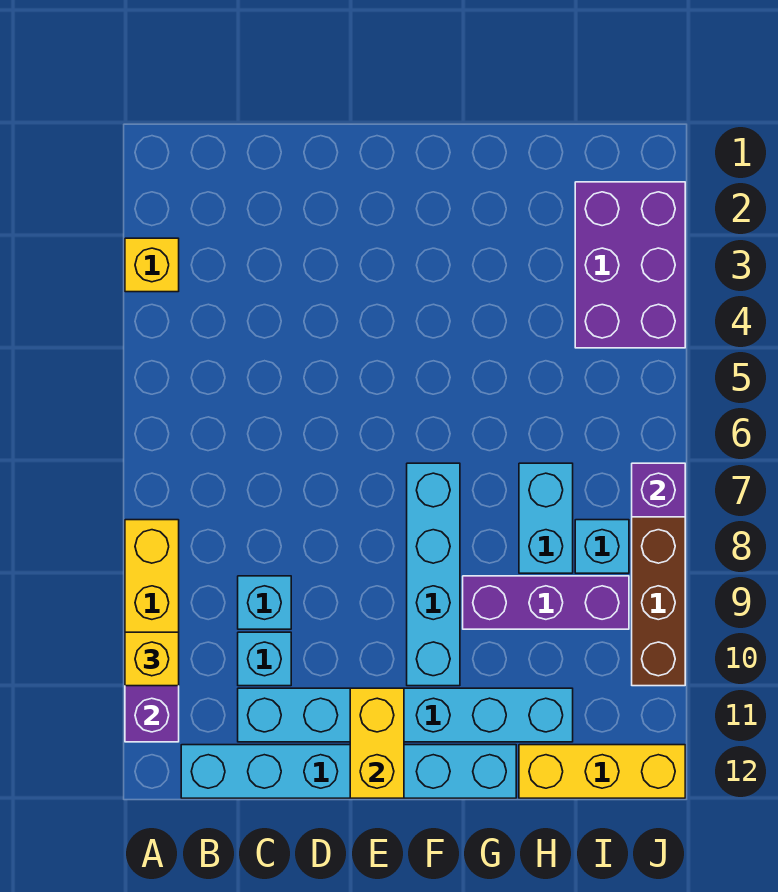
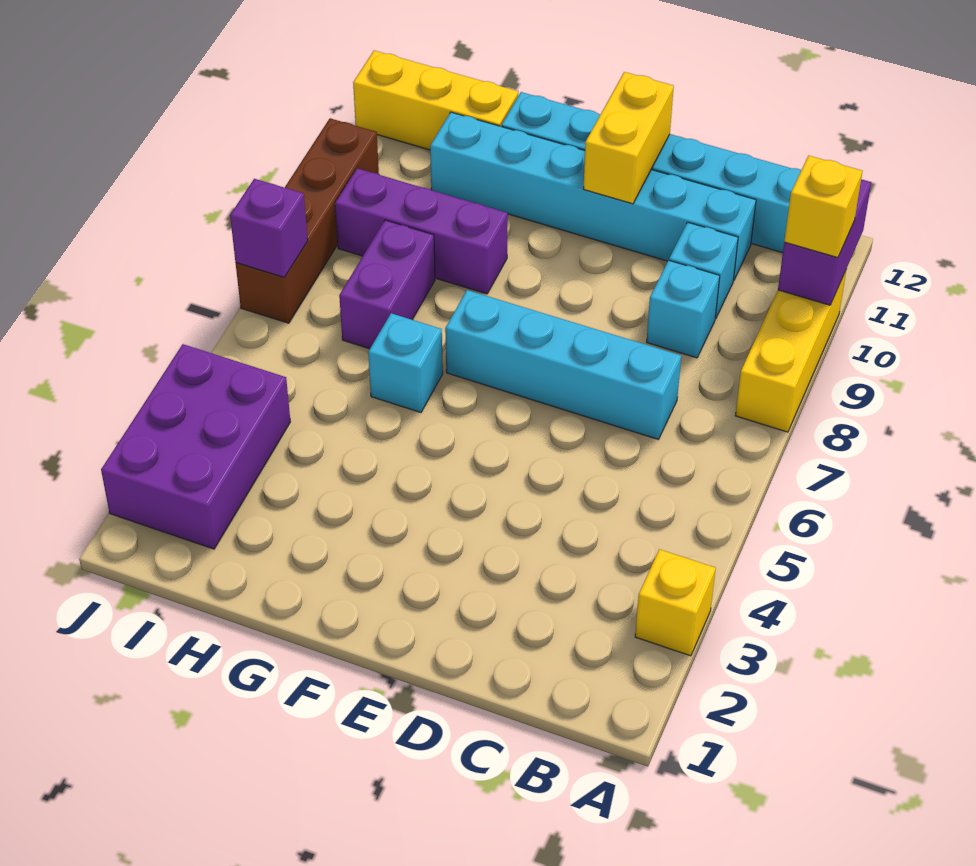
cyan brick F7:F10 level 1 -> cyan brick C7:F7 level 1
cyan brick H7:H8 level 1 -> purple brick H7:H8 level 1
cyan brick I8 level 1 -> cyan brick G6 level 1

